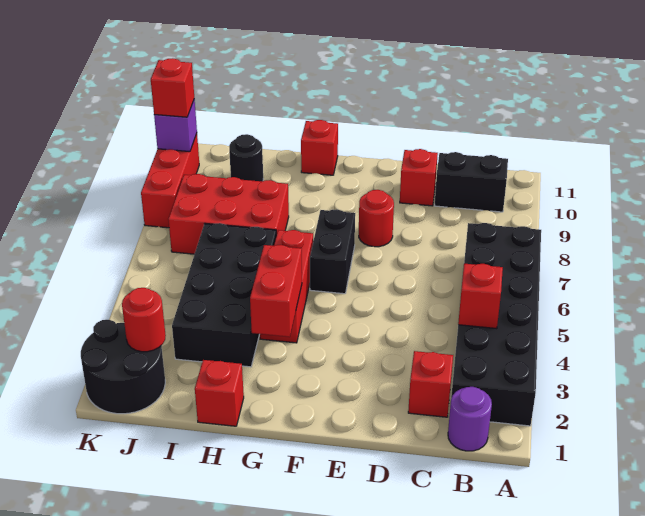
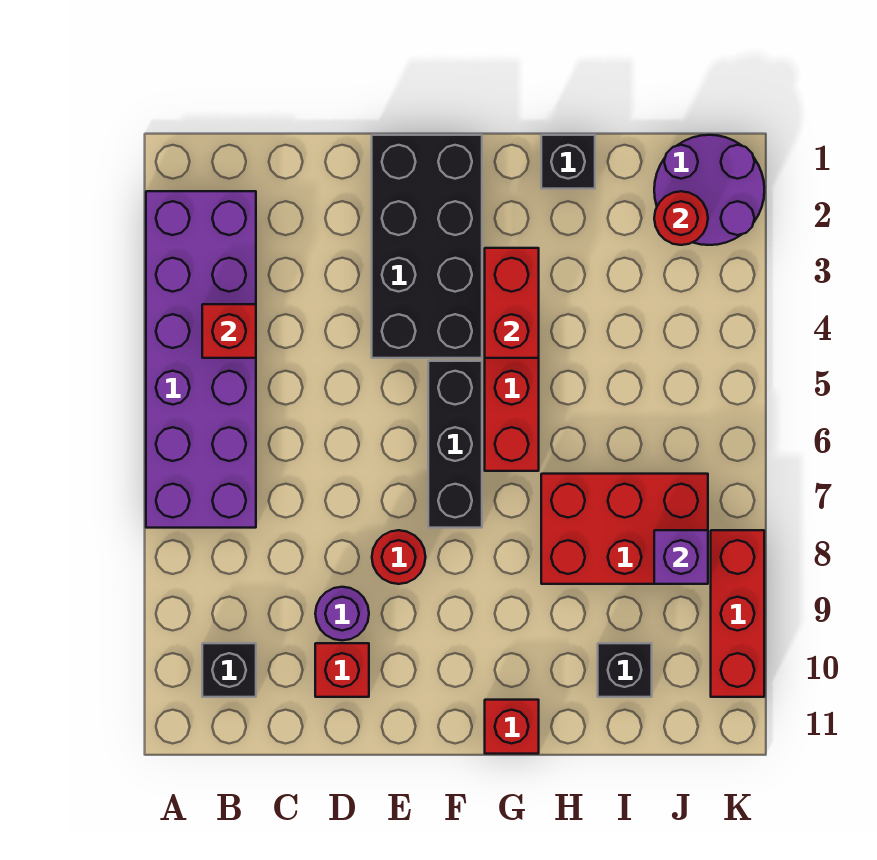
black brick A2:B7 level 1 -> purple brick A2:B7 level 1
purple round brick B1 level 1 -> purple round brick D9 level 1
black brick B10:C10 level 1 -> black brick B10 level 1
red brick C2 level 1 -> none
black brick F6:F7 level 1 -> black brick F5:F7 level 1
red brick H1 level 1 -> black brick H1 level 1
black brick H3:I6 level 1 -> black brick E1:F4 level 1
black round brick I10 level 1 -> black brick I10 level 1
black round brick J1:K2 level 1 -> purple round brick J1:K2 level 1
purple brick K10 level 2 -> purple brick J8 level 2
red brick K10 level 3 -> none

